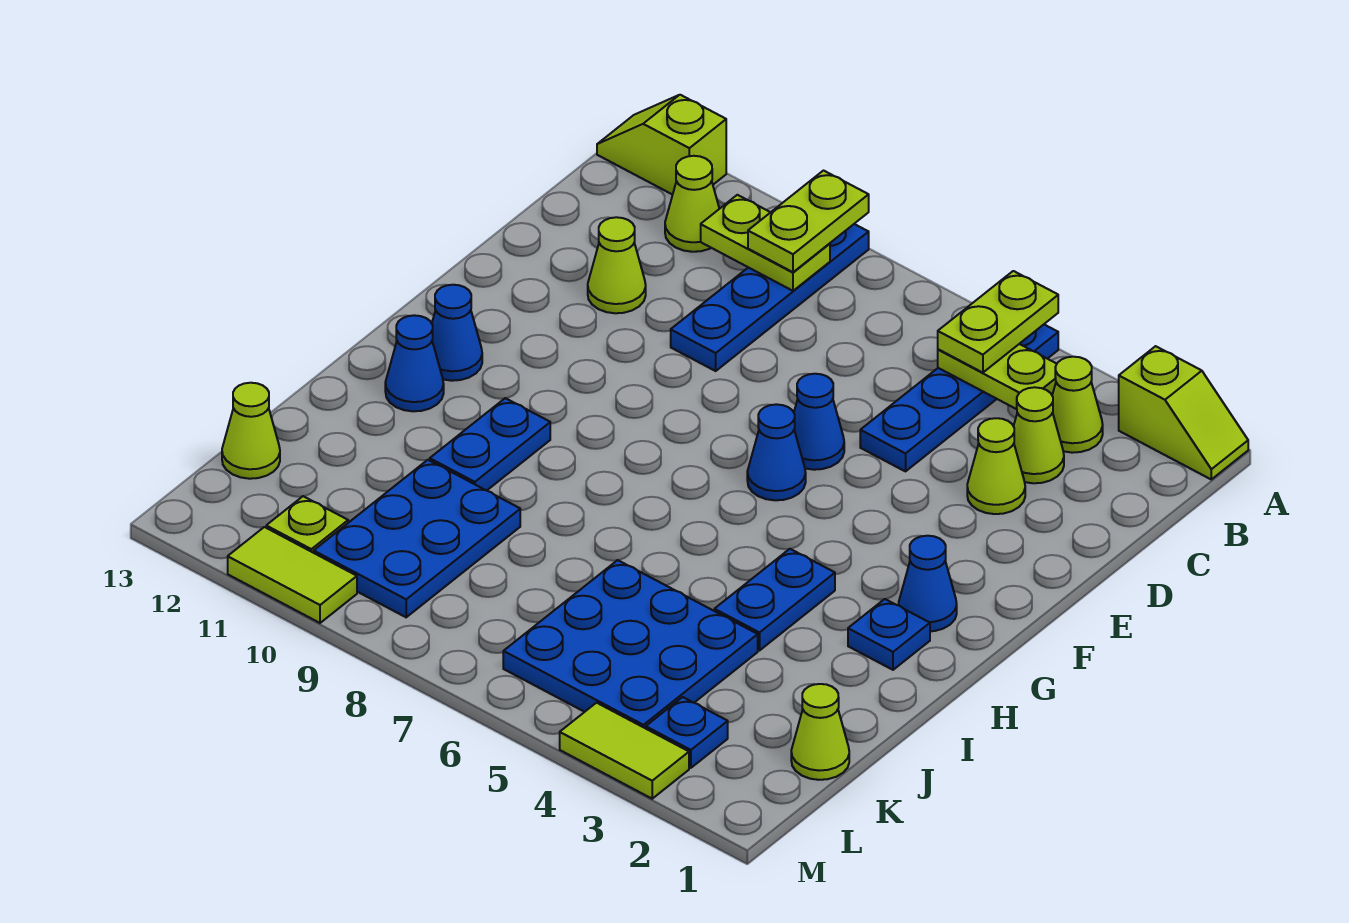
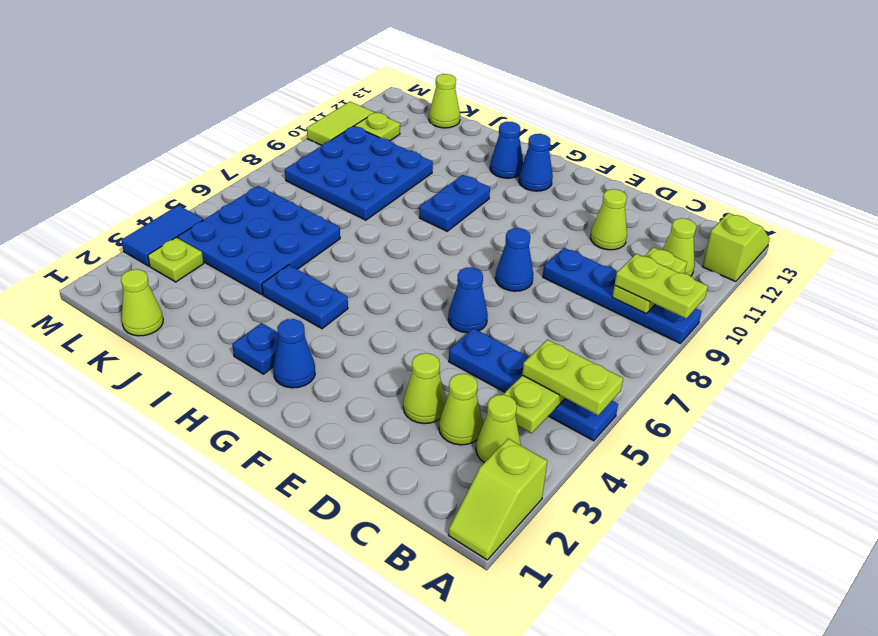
blue cone F6 level 1 -> blue cone E8 level 1
blue plate H10:I10 level 1 -> blue plate H9:H10 level 1
blue plate J9:L10 level 1 -> blue plate J8:L10 level 1
blue plate L3 level 1 -> lime plate L3 level 1
lime tile M3:M4 level 1 -> blue tile M3:M4 level 1

